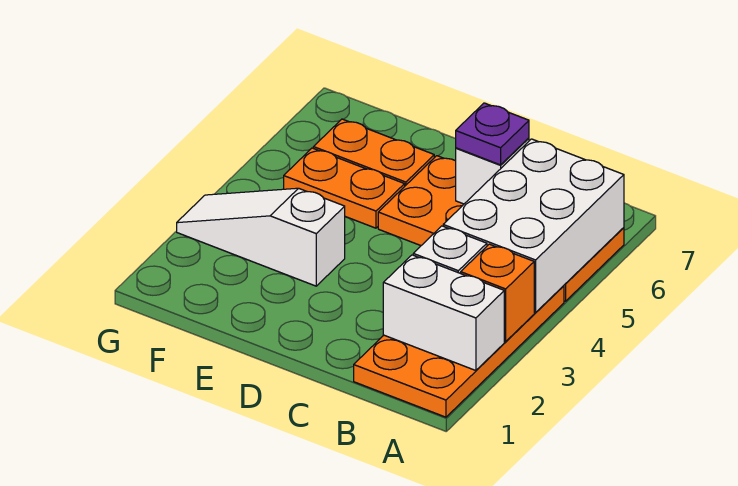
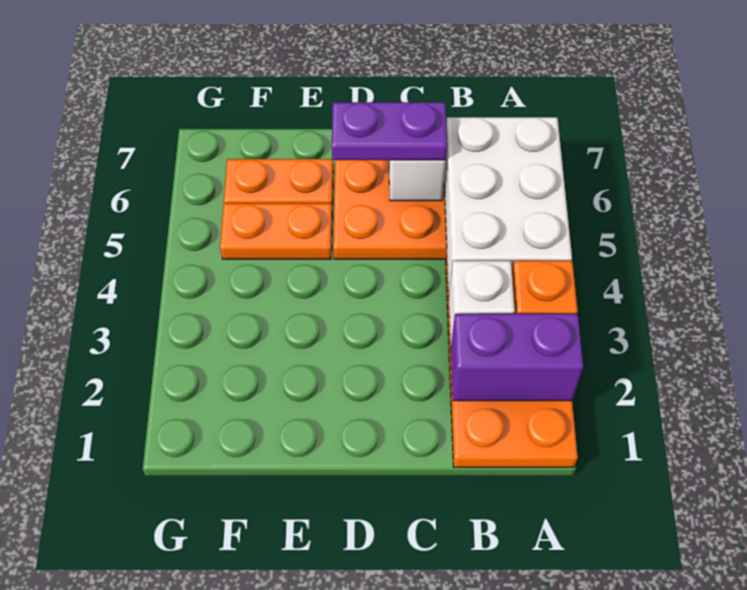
white brick A2:B2 level 2 -> purple brick A2:B2 level 2
purple plate C6 level 3 -> purple plate C6:D6 level 3
white slope E3:G3 level 1 top E -> none

